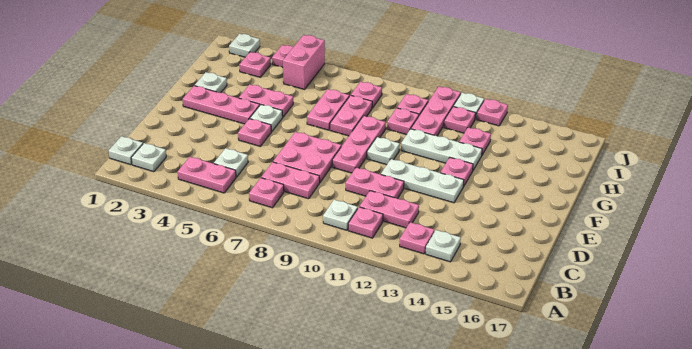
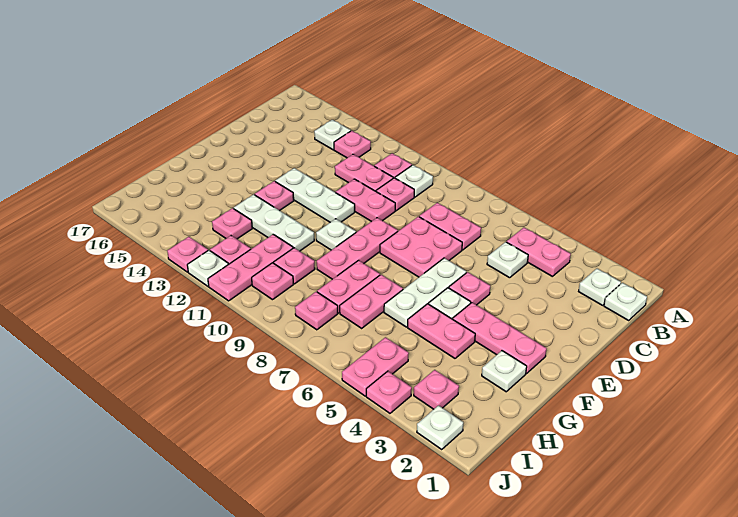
pink plate B7 level 1 -> pink plate C10 level 1
none -> white plate E6:G6 level 1
pink brick I5:J5 level 1 -> pink plate I5:J5 level 1

